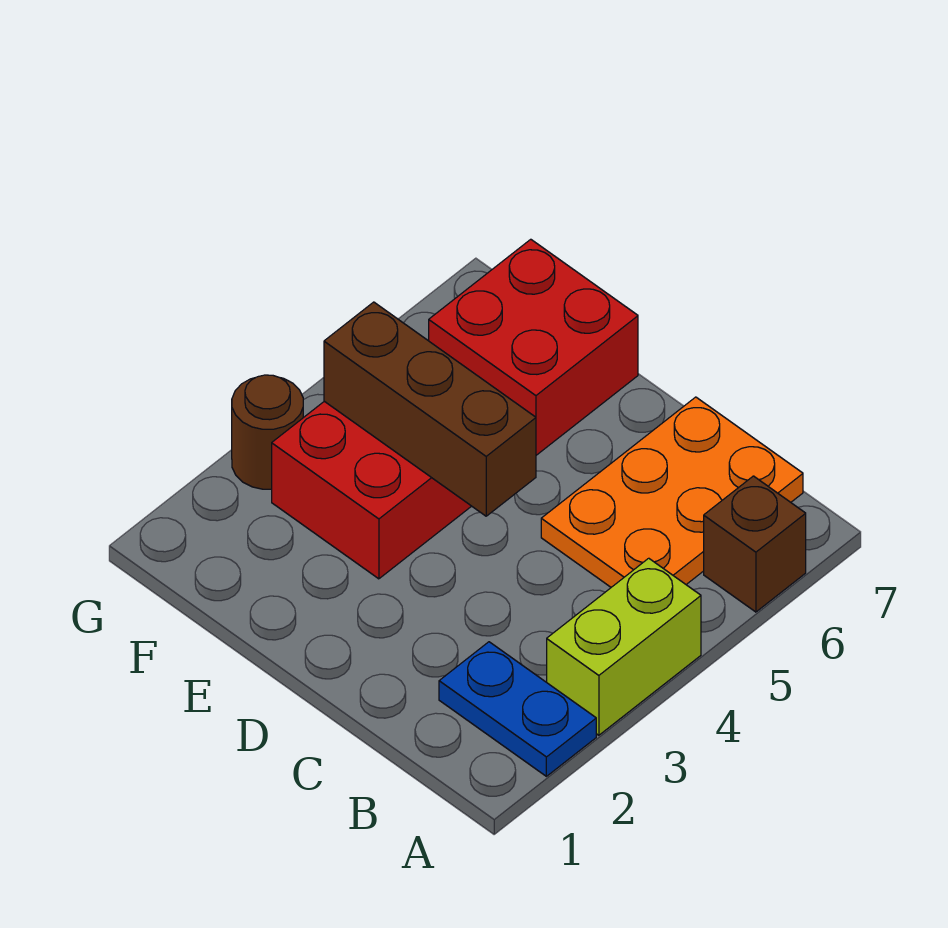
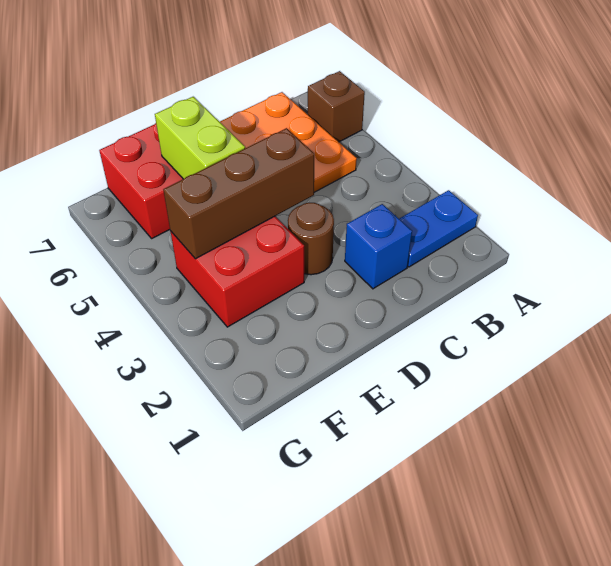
lime brick A3:A4 level 1 -> lime brick E5:E6 level 2
none -> blue brick C2 level 1
brown round brick G3 level 1 -> brown round brick D3 level 1

